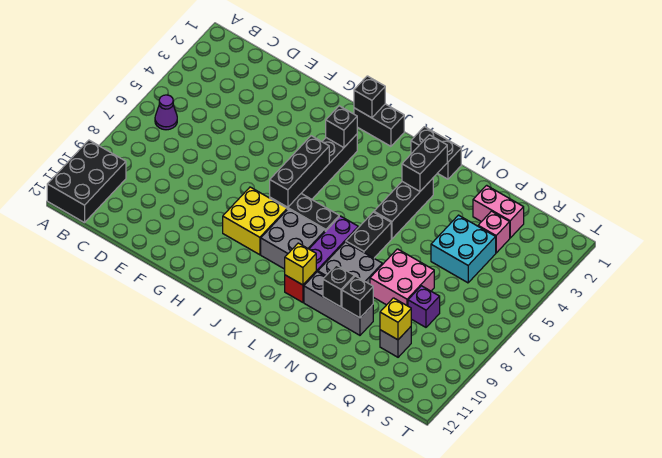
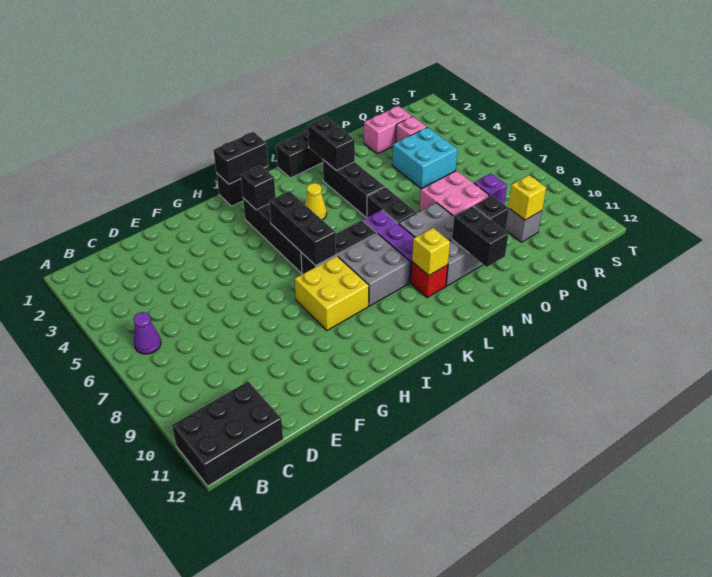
black brick A10:B12 level 1 -> black brick A11:C12 level 1
black brick I1 level 2 -> black brick I1:J1 level 2
none -> yellow cone K4 level 1
black brick N10 level 2 -> black brick N10:N11 level 2

